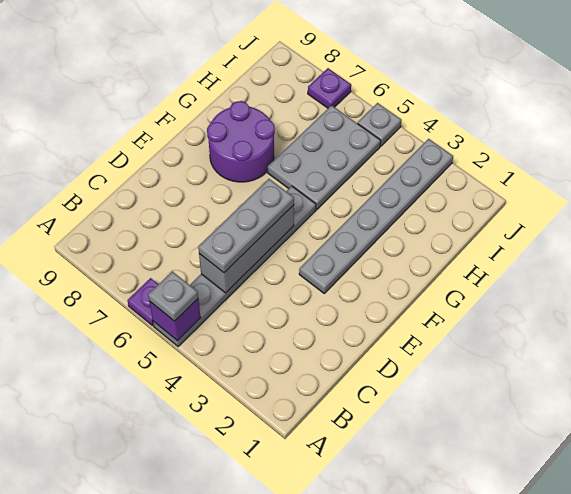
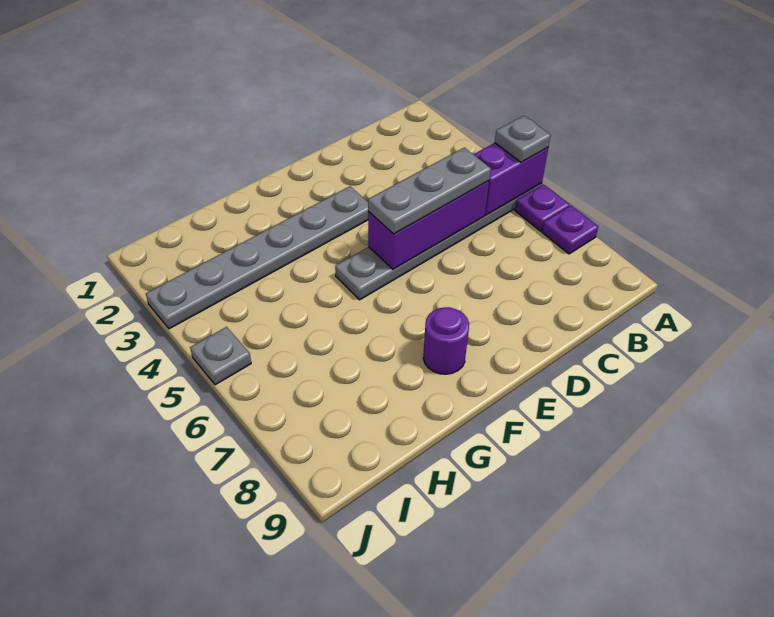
purple brick A5 level 2 -> purple brick A5:B5 level 2
grey brick C5:E5 level 2 -> purple brick C5:E5 level 2
purple round brick F7:G8 level 1 -> purple round brick F8 level 1
grey plate G5:I6 level 1 -> none
purple plate J7 level 1 -> purple plate A7 level 1

